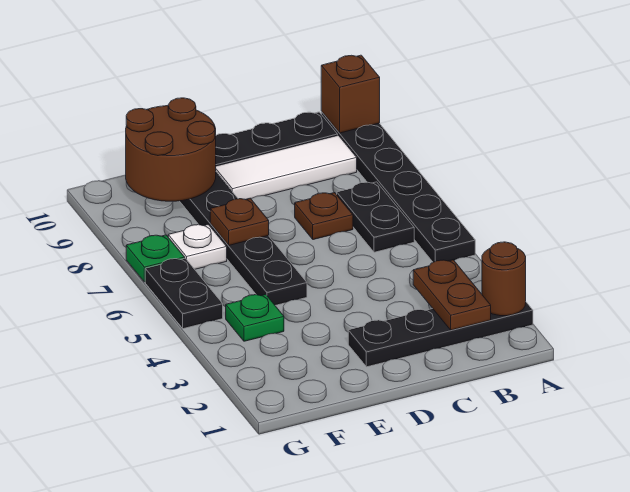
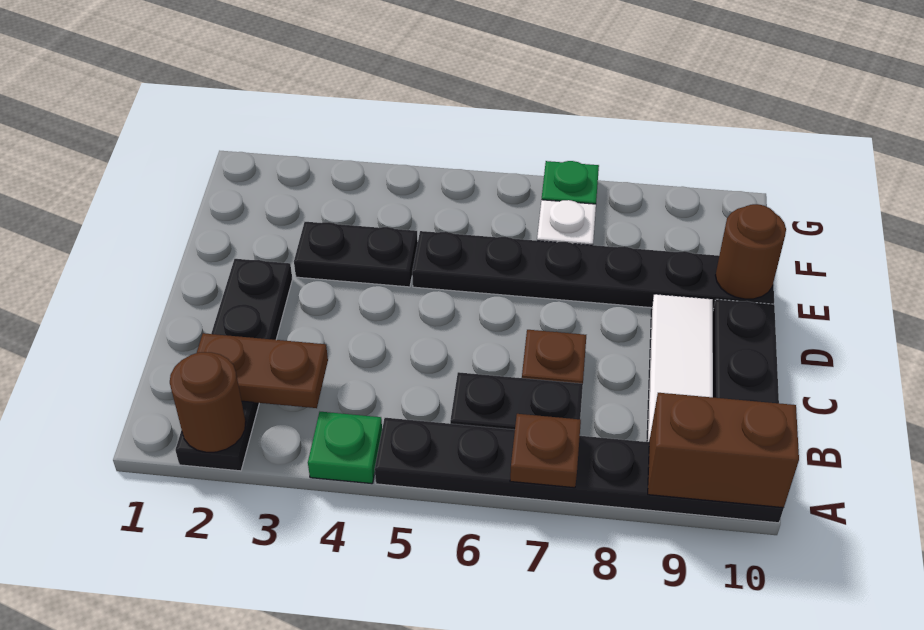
brown brick A10 level 2 -> brown brick A9:A10 level 2
brown plate E7 level 2 -> brown plate A7 level 2
brown round brick E9:F10 level 2 -> brown round brick E10 level 2
green plate F4 level 1 -> green plate A4 level 1
black plate G5:G6 level 1 -> black plate E3:E4 level 1

